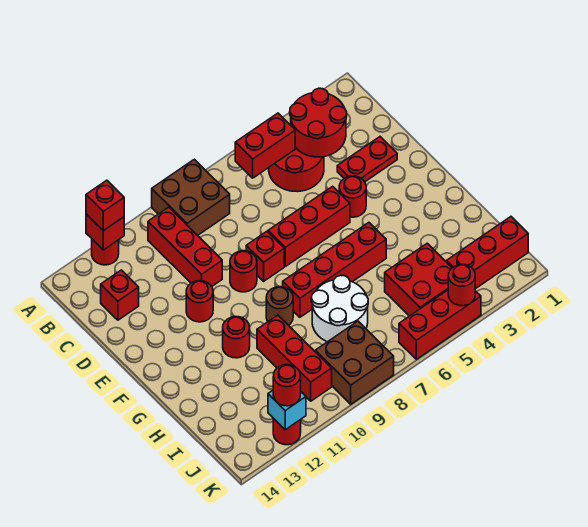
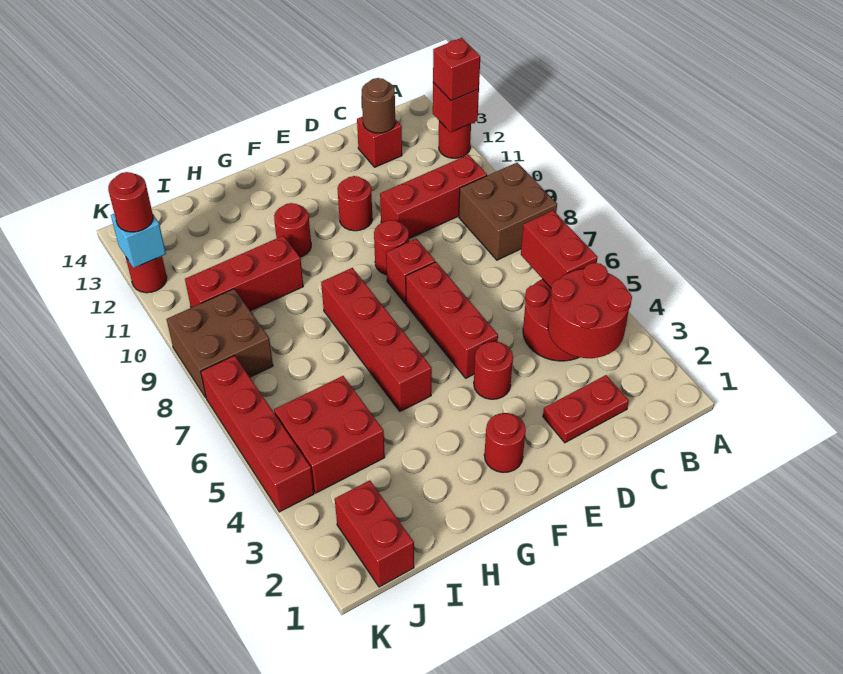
red plate D2:D3 level 1 -> red plate C2:D2 level 1
brown round brick G9 level 1 -> brown round brick C13 level 2
white round brick H7:I8 level 1 -> none
red brick J1:J3 level 1 -> red brick J1:J2 level 1
red brick K4:K6 level 1 -> red brick K4:K7 level 1
red round brick K4 level 2 -> red round brick F2 level 1

